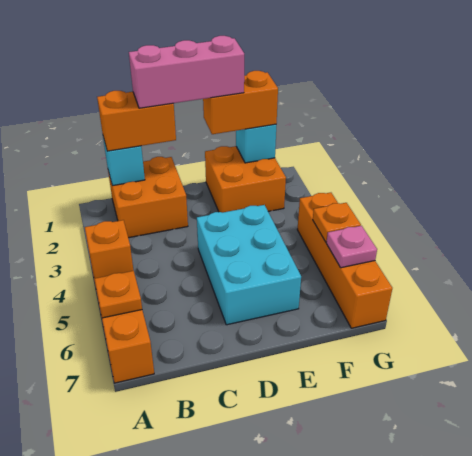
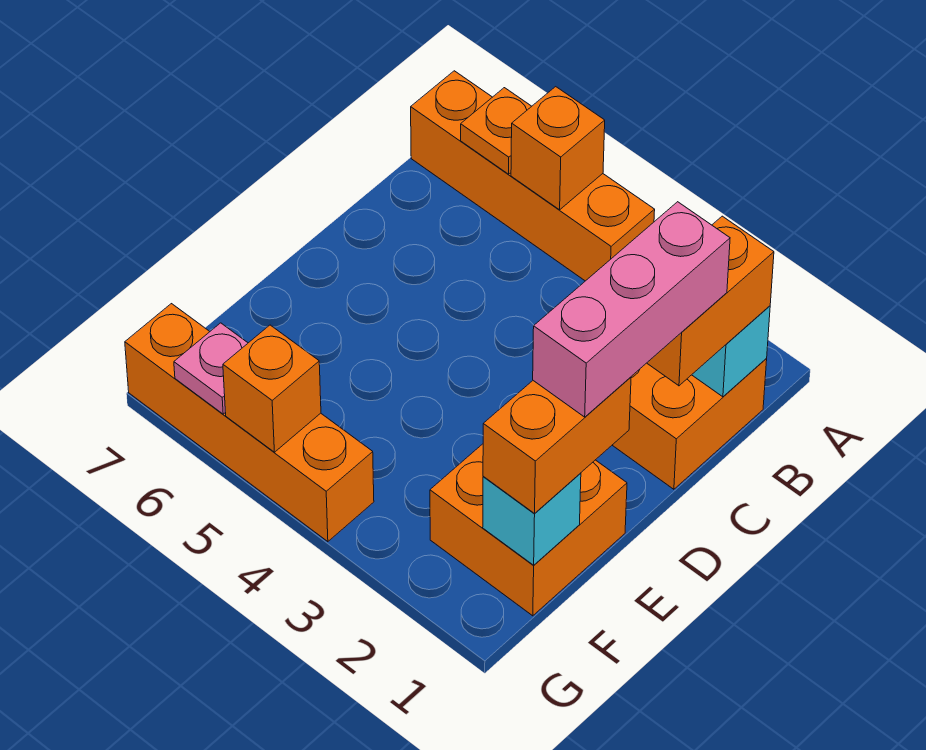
cyan brick D4:E6 level 1 -> none
orange plate G5 level 2 -> orange brick G5 level 2

